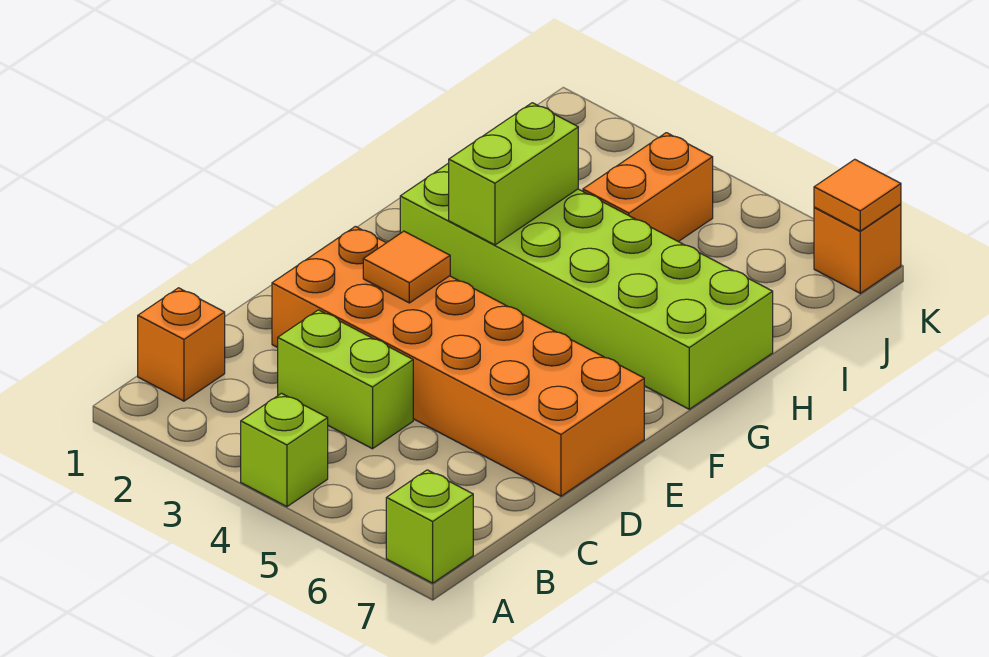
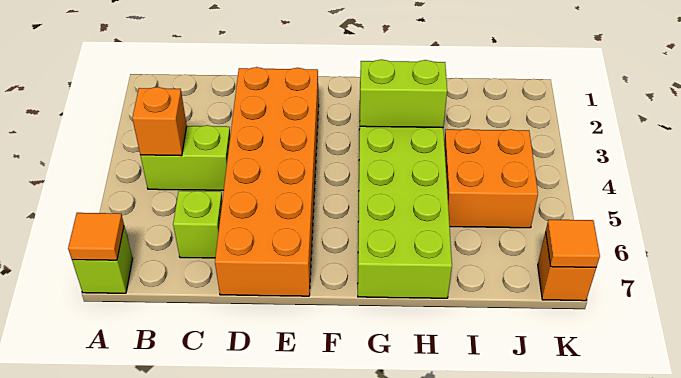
lime brick A4 level 1 -> lime brick C6 level 1
orange brick B1 level 1 -> orange brick B4 level 2
lime brick C3:C4 level 1 -> lime brick B4:C4 level 1
orange tile E3 level 2 -> orange tile A7 level 2
orange brick I4:J4 level 1 -> orange brick I4:J5 level 1

